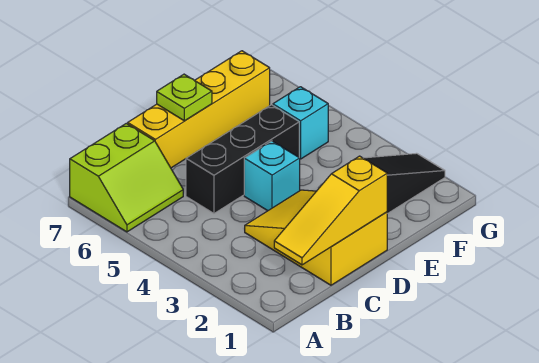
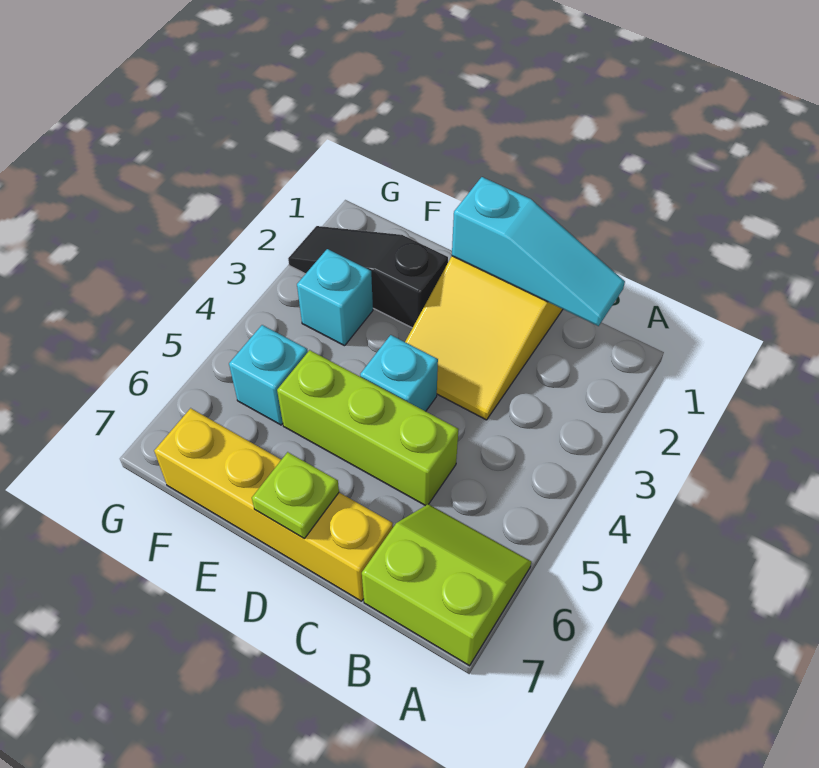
yellow slope B1:D1 level 2 top D -> cyan slope B1:D1 level 2 top D
black brick C5:E5 level 1 -> lime brick C5:E5 level 1
none -> cyan brick F3 level 1

